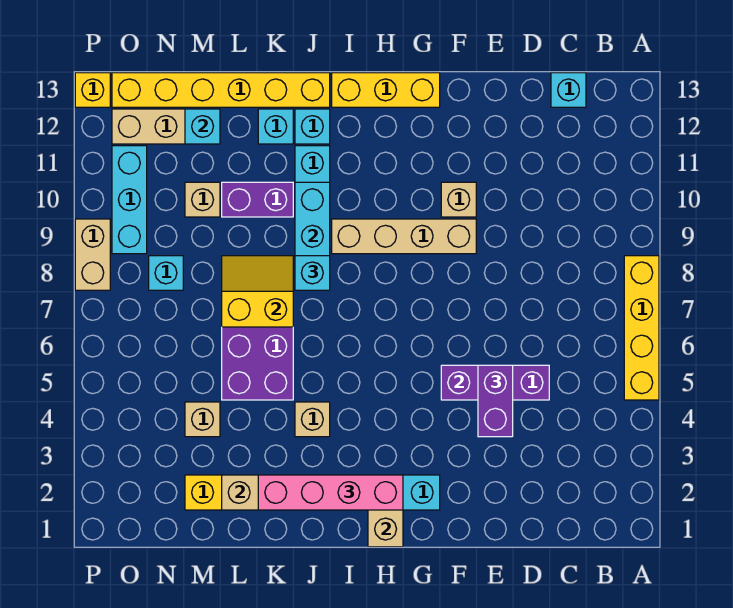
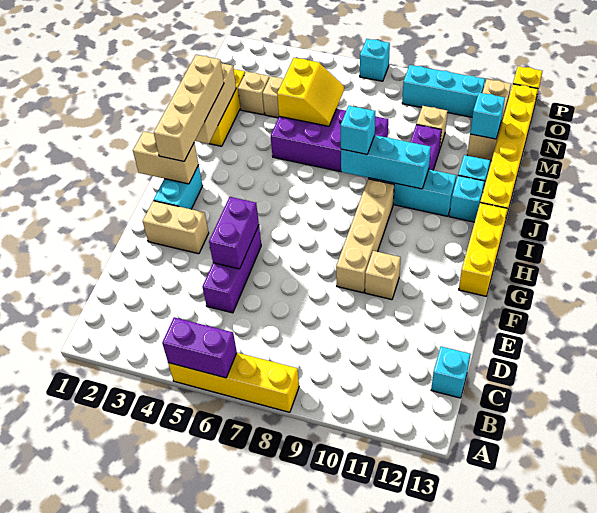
purple brick E4:E5 level 3 -> purple brick A5:A6 level 2
pink brick H2:K2 level 3 -> tan brick H2:K2 level 3
tan brick J4 level 1 -> tan brick M3 level 1
yellow slope K7:L8 level 2 top 7 -> yellow slope L5:M6 level 2 top 5
cyan brick N8 level 1 -> cyan brick P7 level 1
tan brick P8:P9 level 1 -> tan brick F2:F3 level 1

